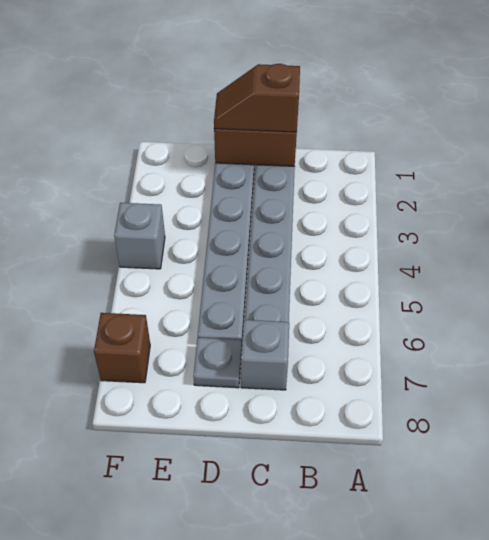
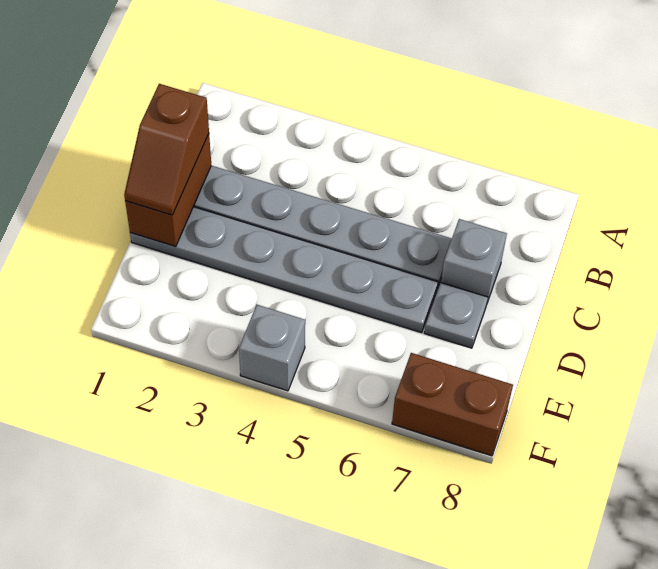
brown brick F7 level 1 -> brown brick F7:F8 level 1

